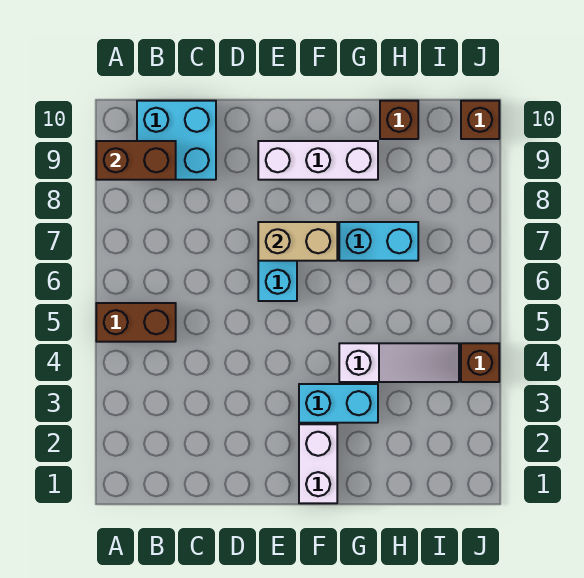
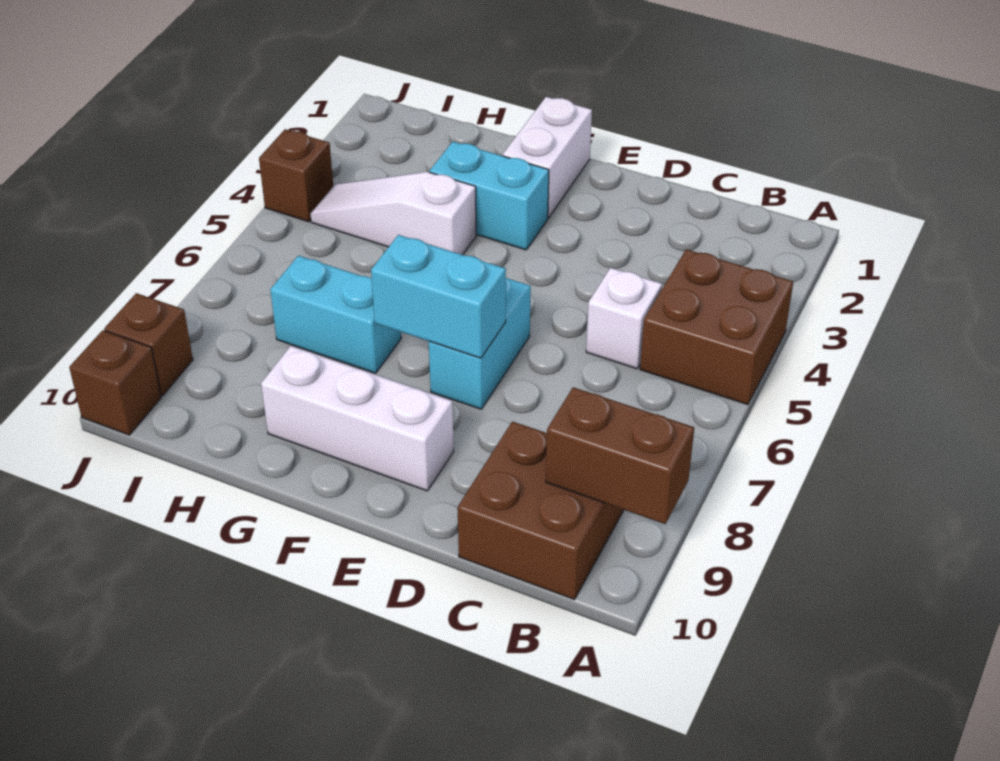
brown brick A5:B5 level 1 -> brown brick A4:B5 level 1
cyan brick B9:C10 level 1 -> brown brick B9:C10 level 1
none -> white brick C5 level 1
tan brick E7:F7 level 2 -> cyan brick E7:F7 level 2
brown brick H10 level 1 -> brown brick J9 level 1

